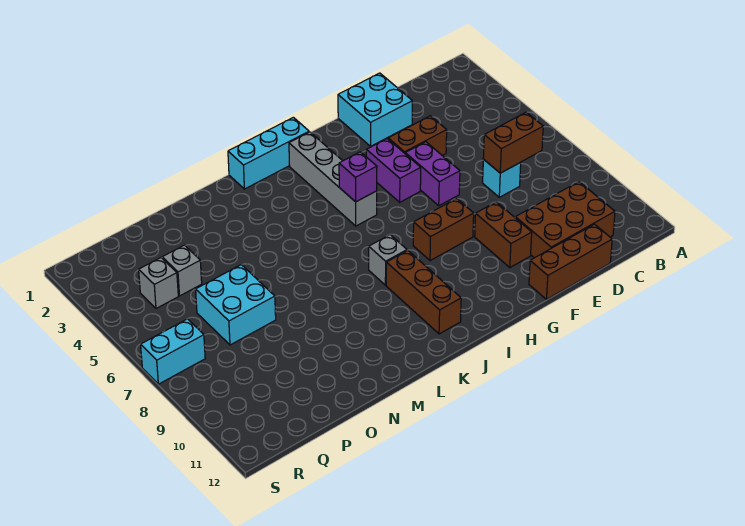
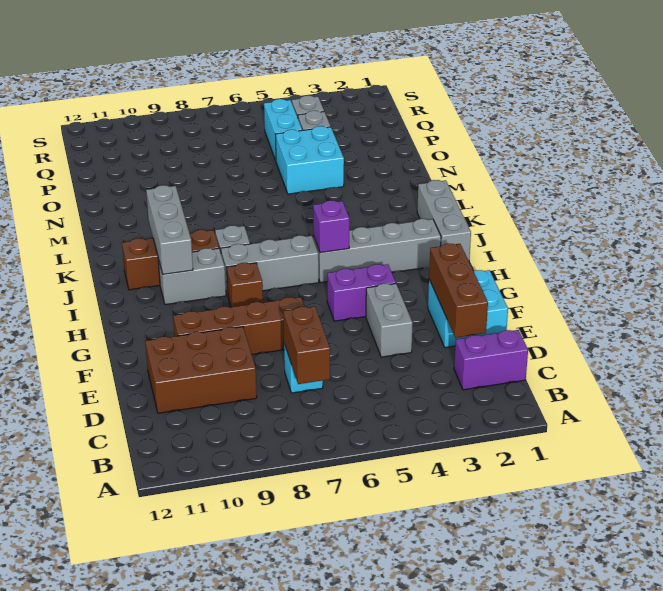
brown brick C10:E11 level 1 -> brown brick D9:E11 level 1
brown brick D12:F12 level 1 -> brown brick D2:F2 level 2
brown brick E4:F4 level 1 -> grey brick E4:F4 level 1
purple brick F5:F6 level 1 -> purple brick C1:C2 level 1
brown brick F9:F10 level 1 -> brown brick F7:F10 level 1
brown brick G8:H8 level 1 -> brown brick H8 level 1
cyan brick I1:K1 level 1 -> grey brick I1:K1 level 1
none -> grey brick I6:I8 level 1
none -> grey brick I9:I10 level 1
none -> grey brick I10:K10 level 2
cyan brick O6:P7 level 1 -> cyan brick N4:O5 level 1
cyan brick R7:S7 level 1 -> cyan brick P5:Q5 level 1

